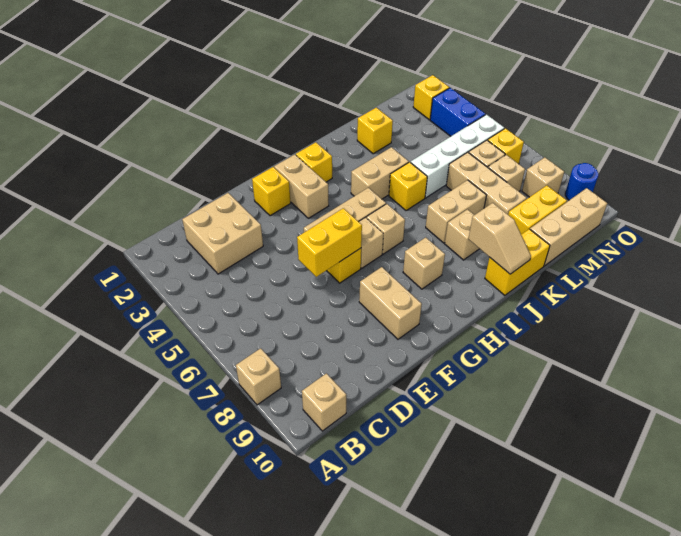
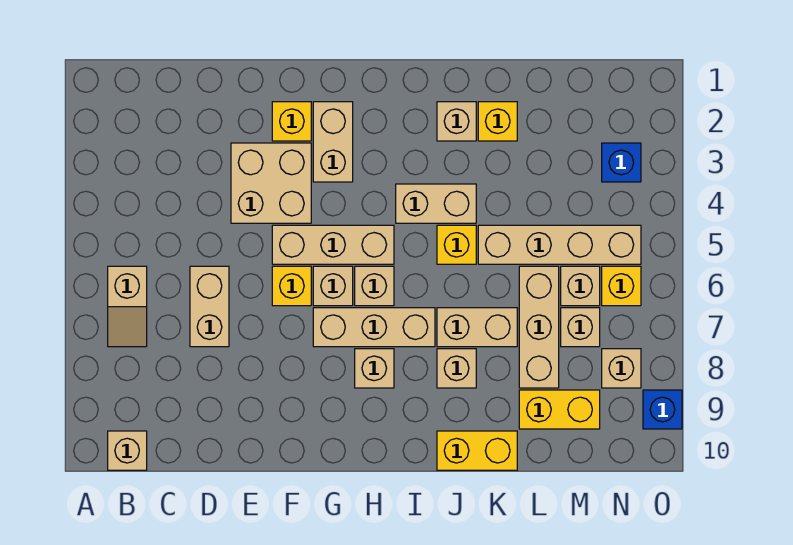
tan brick A8 level 1 -> tan brick J2 level 1
tan brick C2:D3 level 1 -> tan brick E3:F4 level 1
yellow brick E6:F6 level 2 -> none
tan brick F8:F9 level 1 -> tan brick D6:D7 level 1
yellow brick H2 level 1 -> none
tan slope J9:J10 level 2 top 9 -> tan slope B6:B7 level 1 top 6
white brick K5:N5 level 1 -> tan brick K5:N5 level 1
tan brick L10:N10 level 1 -> tan brick G7:I7 level 1
yellow brick N2 level 1 -> none
blue brick N3:N4 level 1 -> blue brick N3 level 1
blue round brick O9 level 1 -> blue brick O9 level 1

